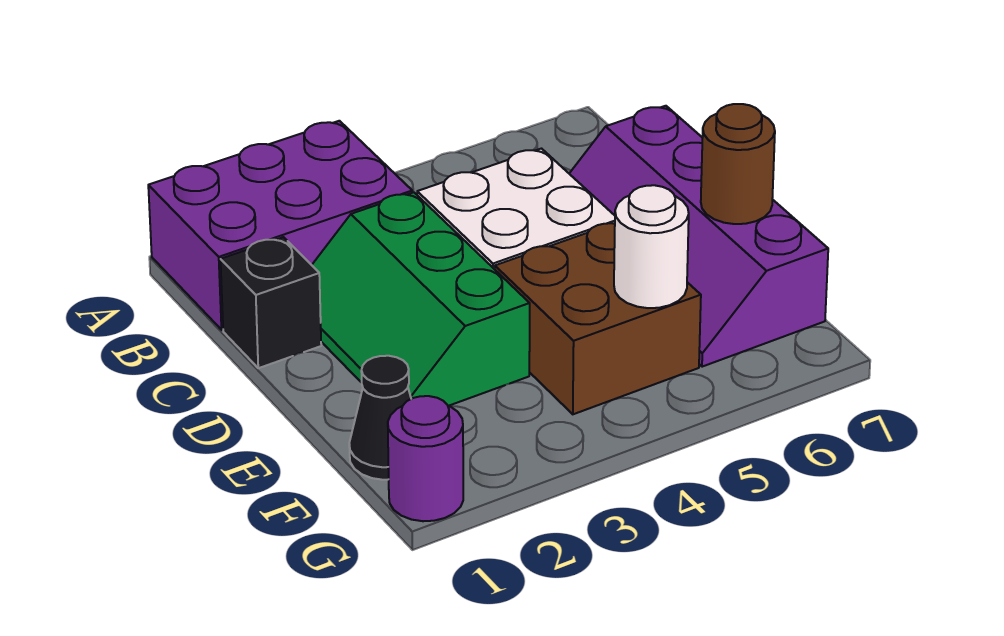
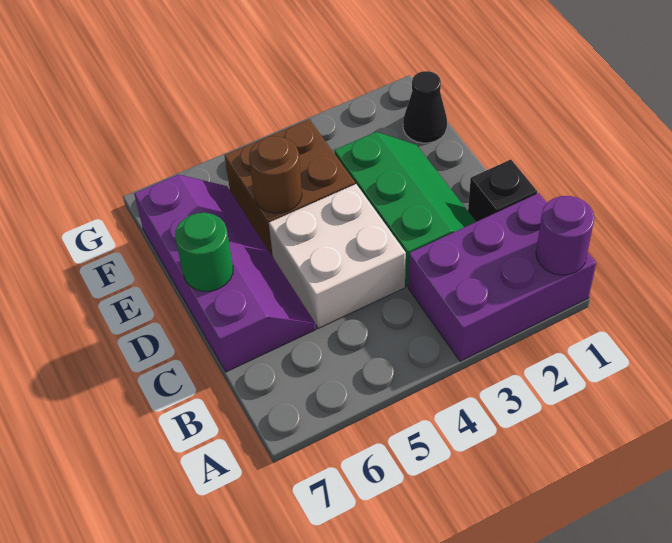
none -> green round brick D7 level 2
brown round brick E7 level 2 -> brown round brick E5 level 2
white round brick F5 level 2 -> none
purple round brick G1 level 1 -> purple round brick A1 level 2

